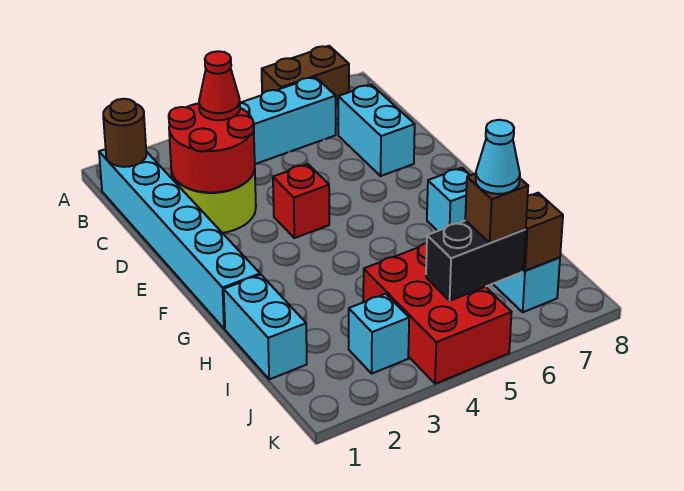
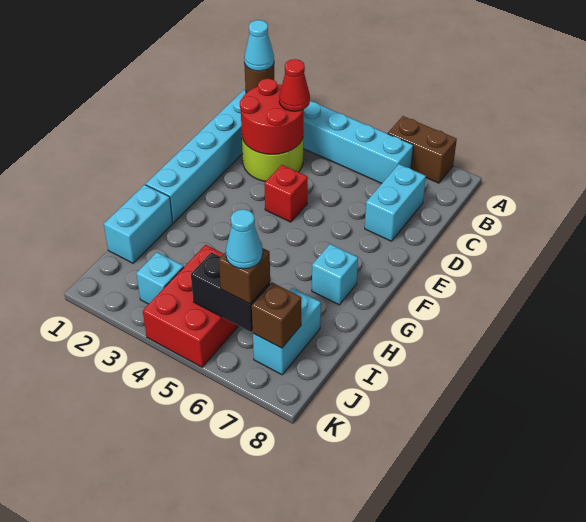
none -> cyan cone B1 level 3

